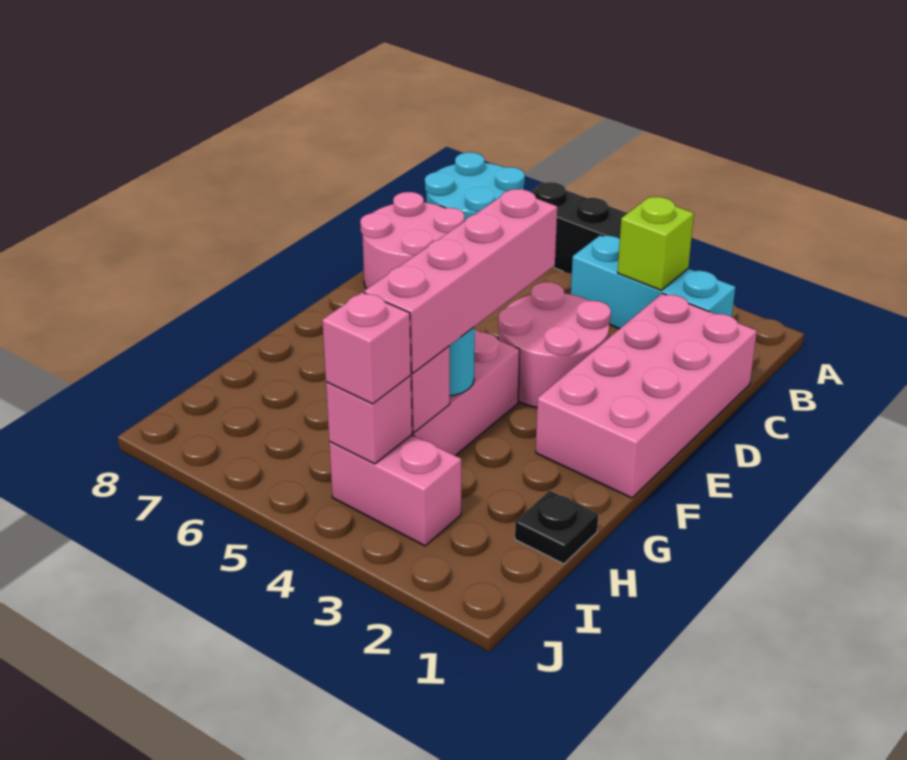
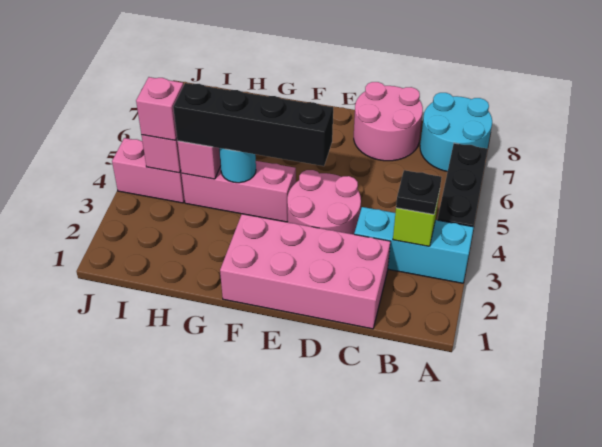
cyan brick B2:B4 level 1 -> cyan brick A3:C3 level 1
pink brick E4:H4 level 3 -> black brick E4:H4 level 3
black plate H1 level 1 -> black plate B3 level 3
pink brick I3:I4 level 1 -> pink brick I4:J4 level 1

